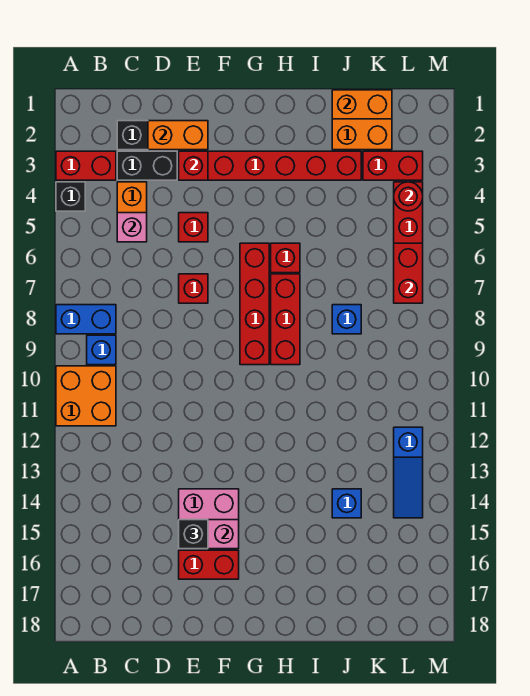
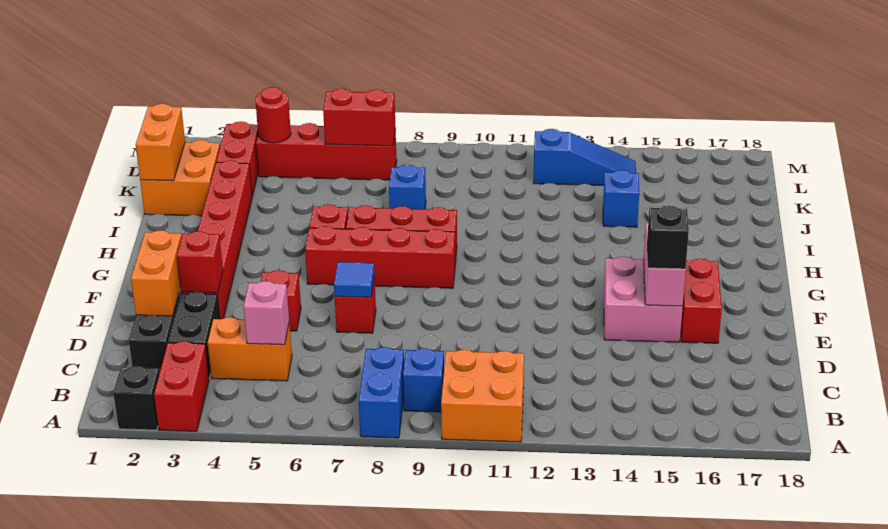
black brick A4 level 1 -> black brick A2 level 1
none -> blue tile E7 level 2

